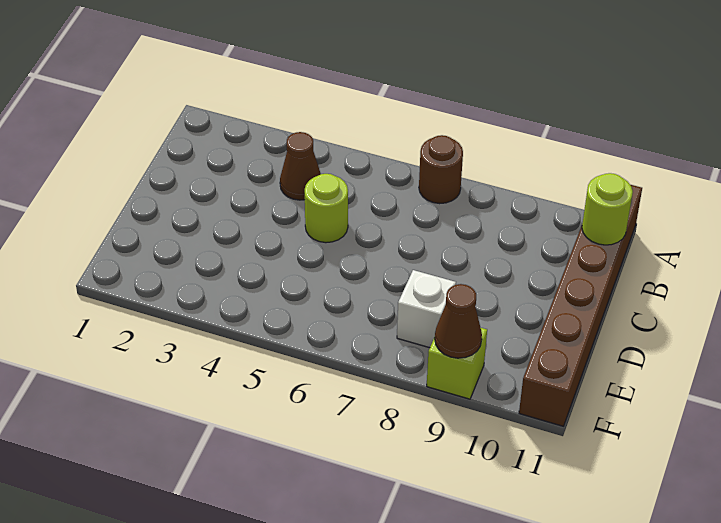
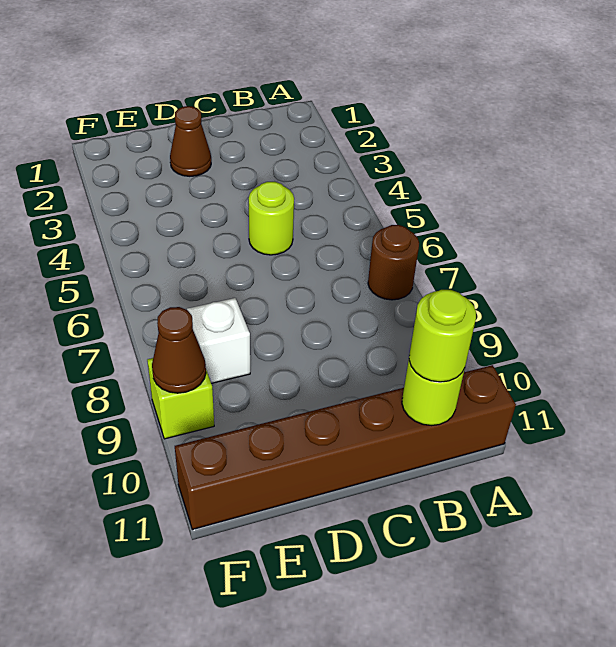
brown cone B4 level 1 -> brown cone D2 level 1
none -> lime round brick B11 level 3

